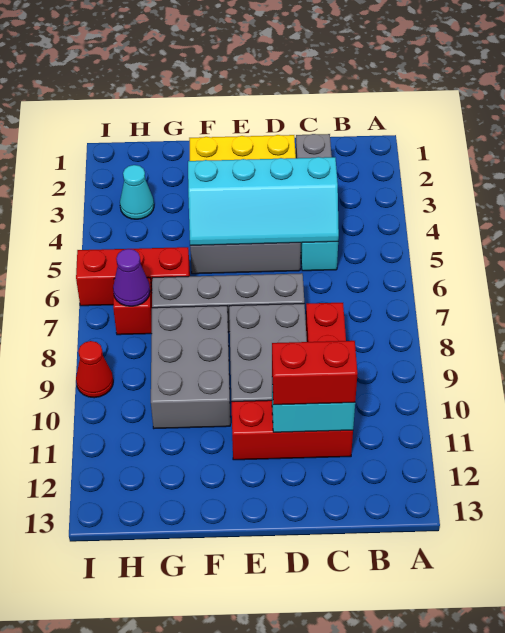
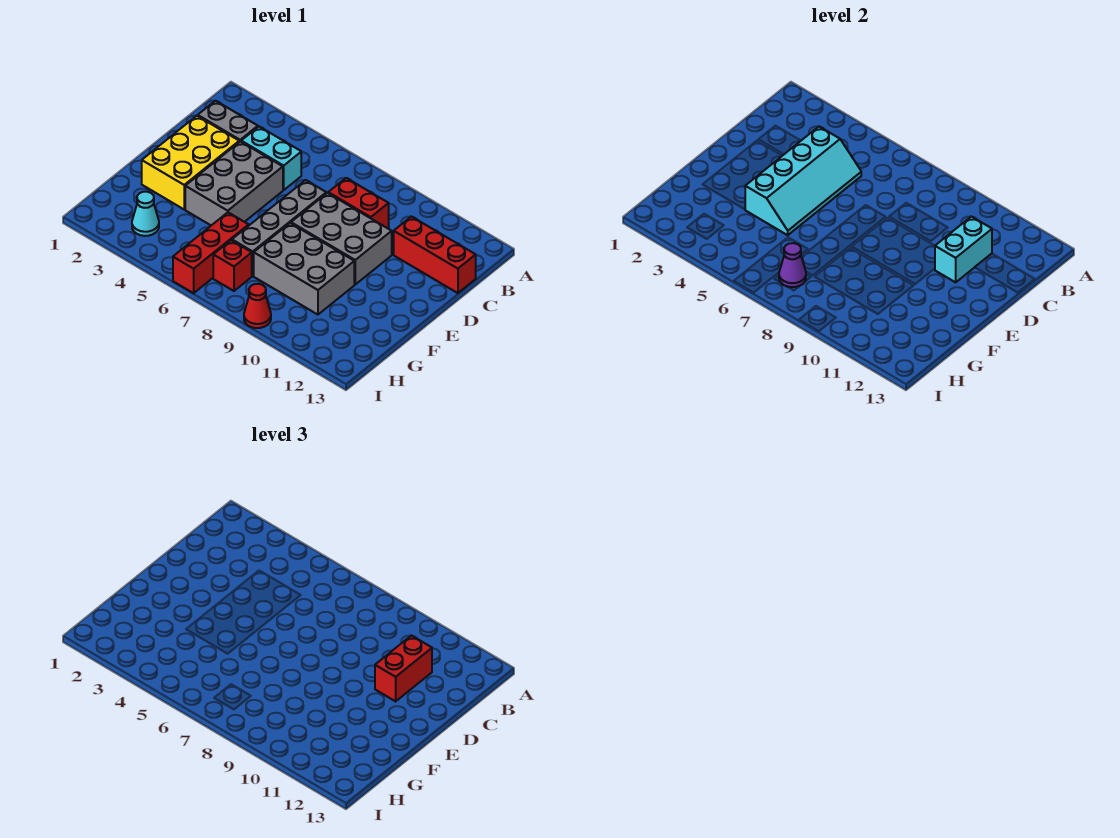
red brick C11:E11 level 1 -> red brick C11:C13 level 1

